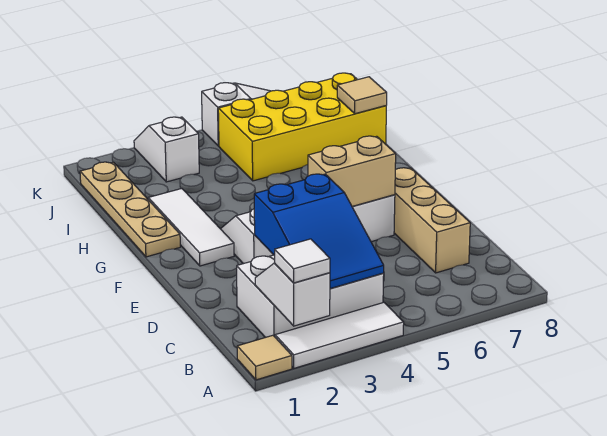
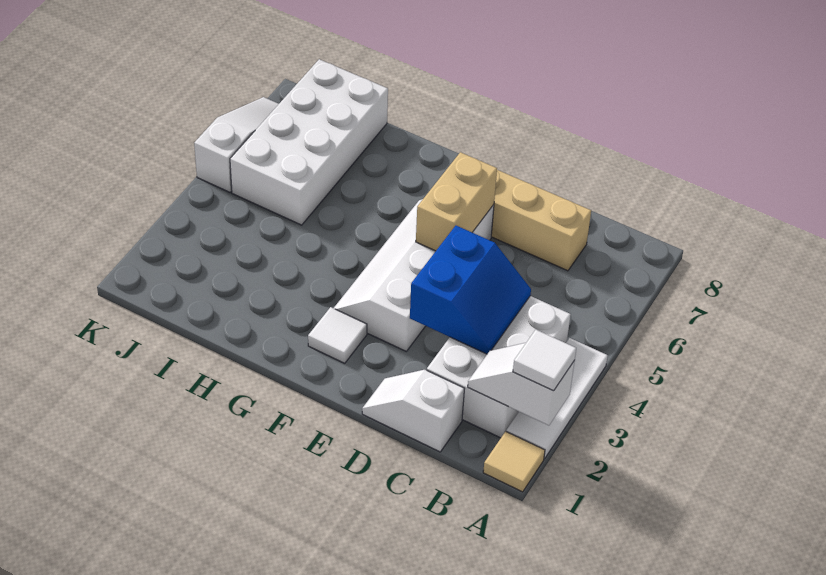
blue slope B3:D4 level 2 top D -> blue slope C3:D4 level 2 top D
white tile F2:H2 level 1 -> white tile F2 level 1
tan plate G1:J1 level 1 -> none
yellow brick I5:J8 level 1 -> white brick I5:J8 level 1
tan tile I8 level 2 -> none
white slope J3:K3 level 1 top J -> white slope C1:D1 level 1 top C

